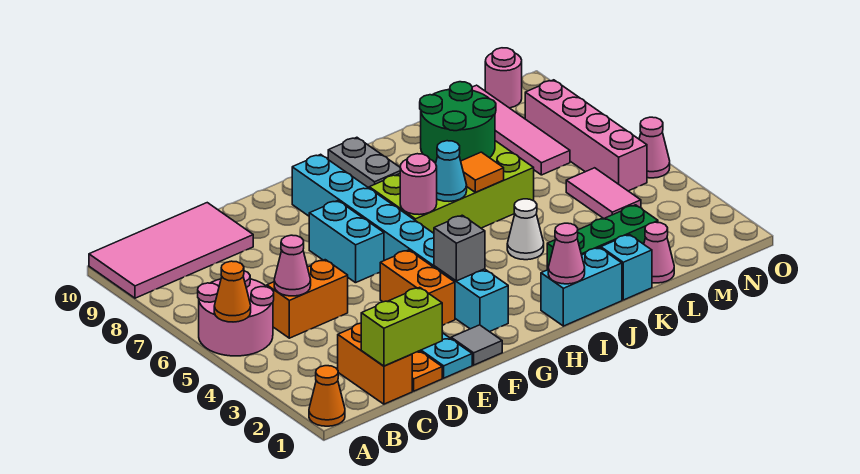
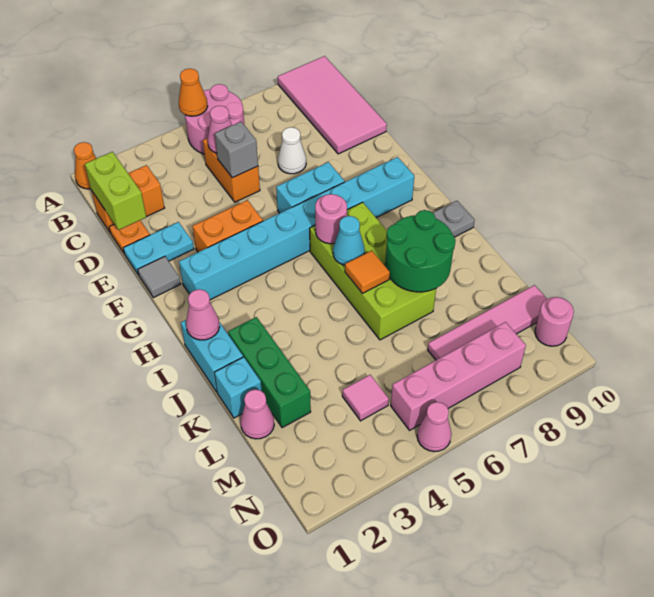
grey brick G3 level 2 -> grey brick D5 level 2
white cone J4 level 1 -> white cone D7 level 1
pink tile M4:M5 level 1 -> pink tile M4 level 1

